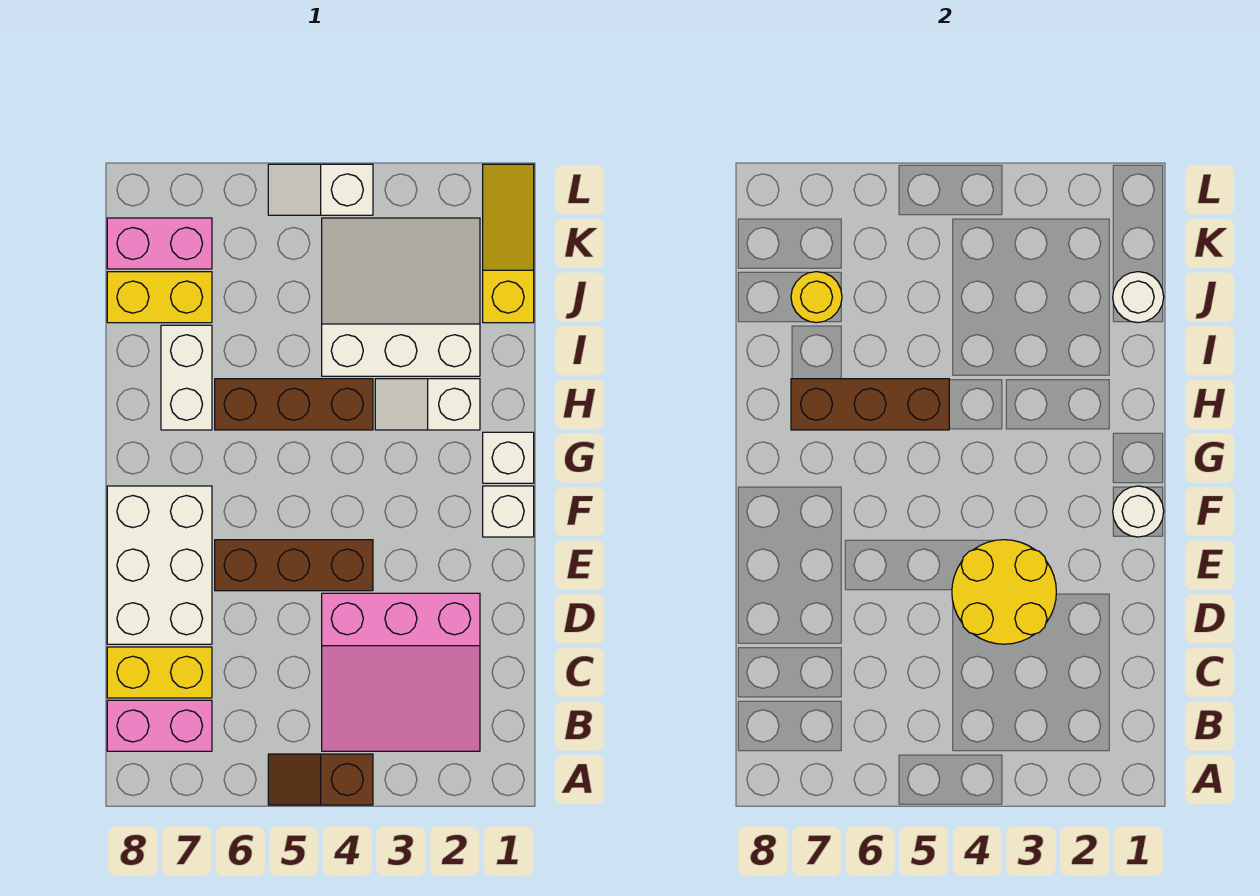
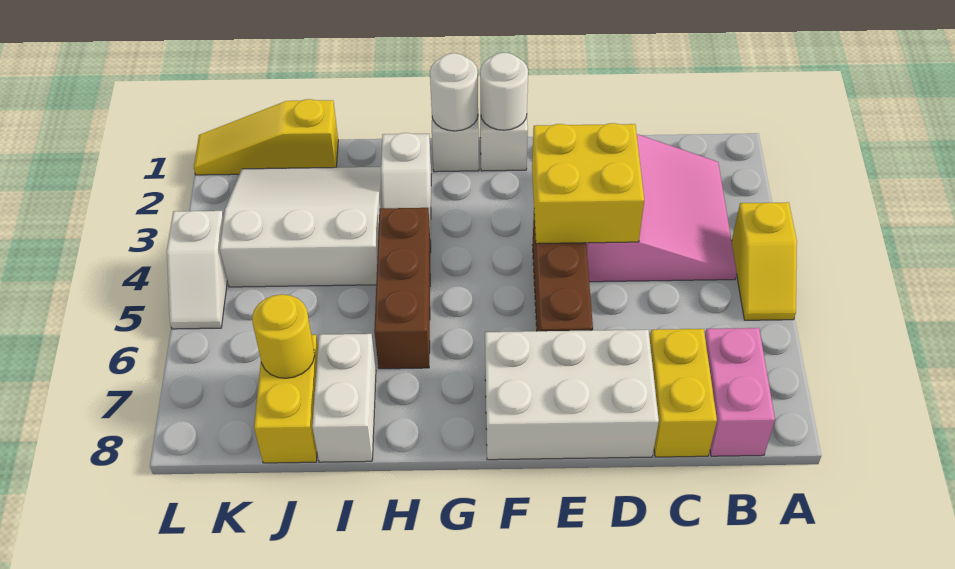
brown slope A4:A5 level 1 top 4 -> yellow slope A4:A5 level 1 top 4
yellow round brick D3:E4 level 2 -> yellow brick D3:E4 level 2
brown brick H5:H7 level 2 -> none
white brick H7:I7 level 1 -> white brick I7:I8 level 1
white slope I2:K4 level 1 top I -> white slope I2:K4 level 1 top 4
white round brick J1 level 2 -> white round brick G1 level 2
pink brick K7:K8 level 1 -> none

